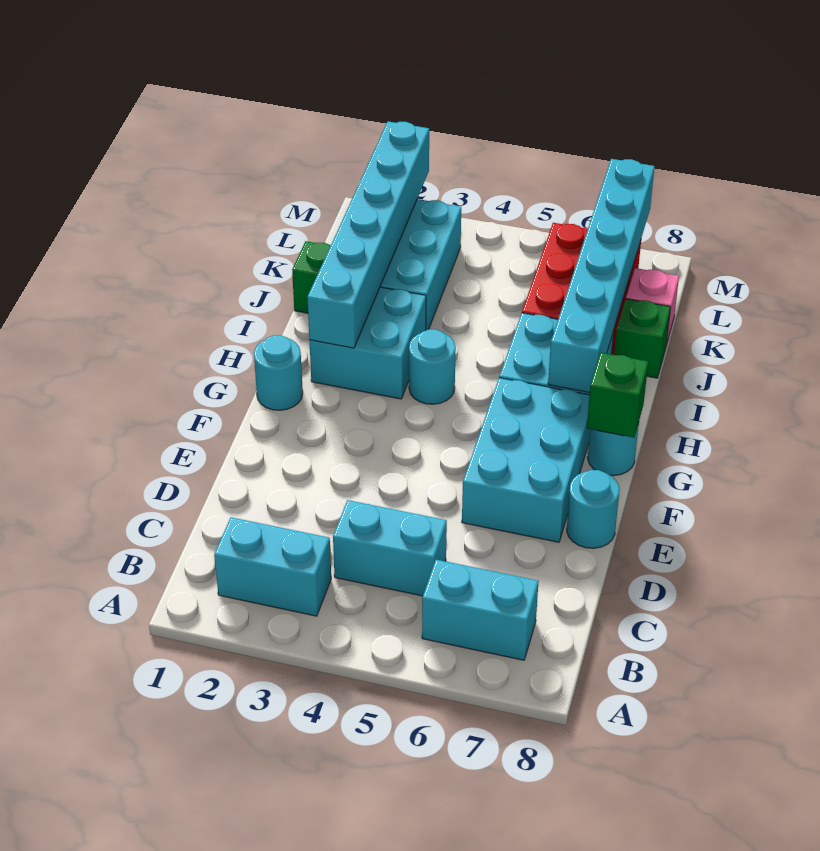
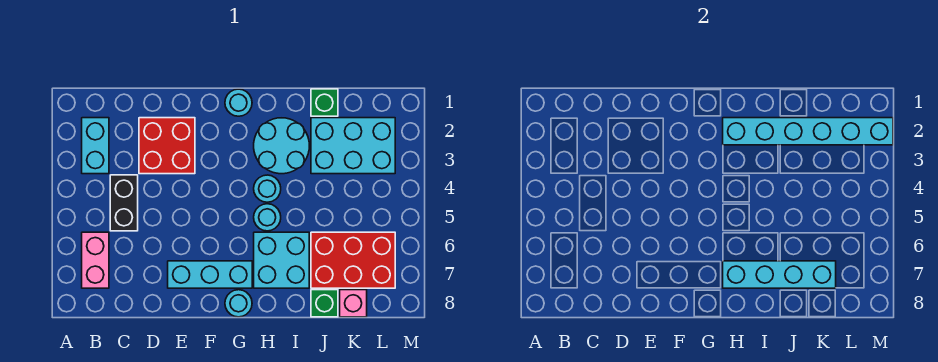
cyan brick B6:B7 level 1 -> pink brick B6:B7 level 1
cyan brick C4:C5 level 1 -> black brick C4:C5 level 1
none -> red brick D2:E3 level 1
cyan brick E6:G7 level 1 -> cyan brick E7:G7 level 1
cyan round brick E8 level 1 -> cyan round brick H5 level 1
green brick G8 level 2 -> none
cyan brick H2:I3 level 1 -> cyan round brick H2:I3 level 1
cyan brick H7:M7 level 2 -> cyan brick H7:K7 level 2

